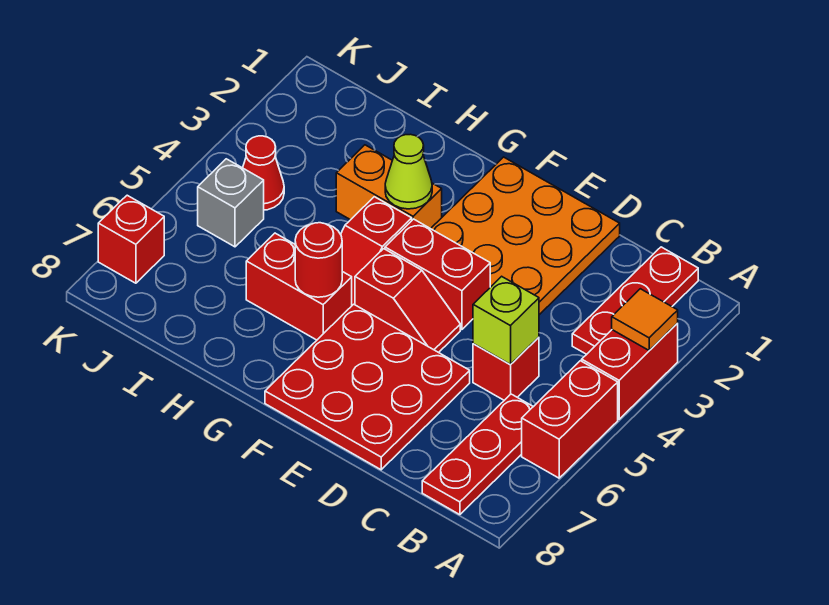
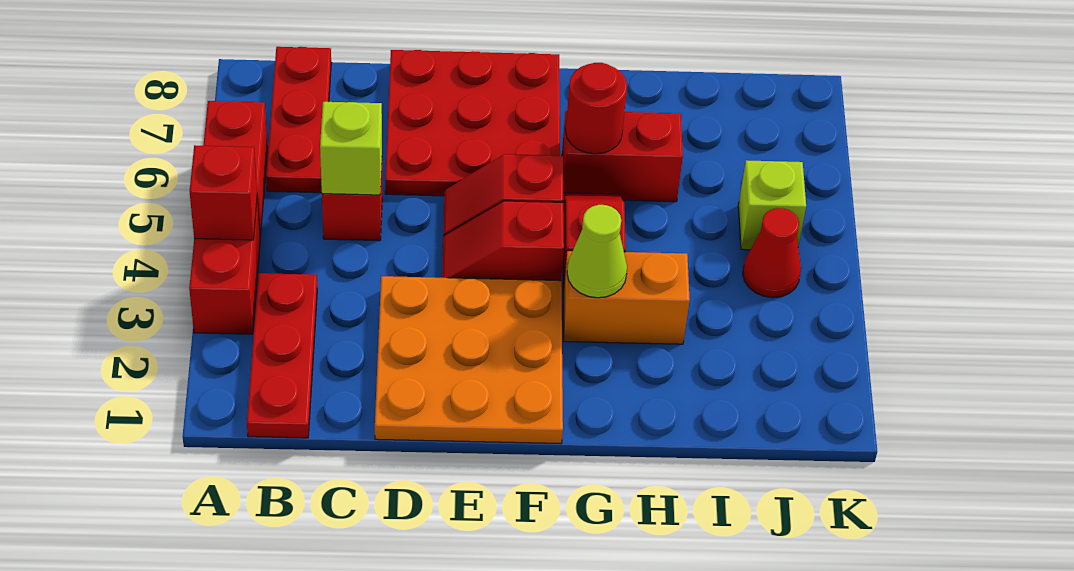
orange tile A3 level 2 -> none
red brick E4:F4 level 1 -> red slope E4:F4 level 1 top F
grey brick J5 level 1 -> lime brick J5 level 1
red brick K7 level 1 -> red brick A4 level 2

